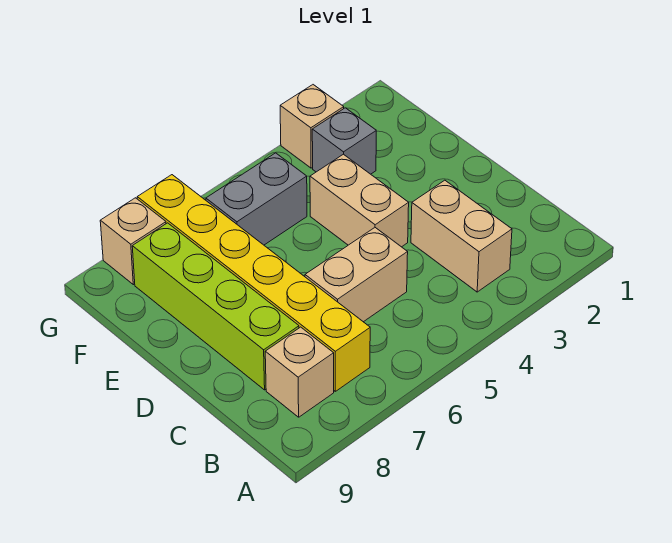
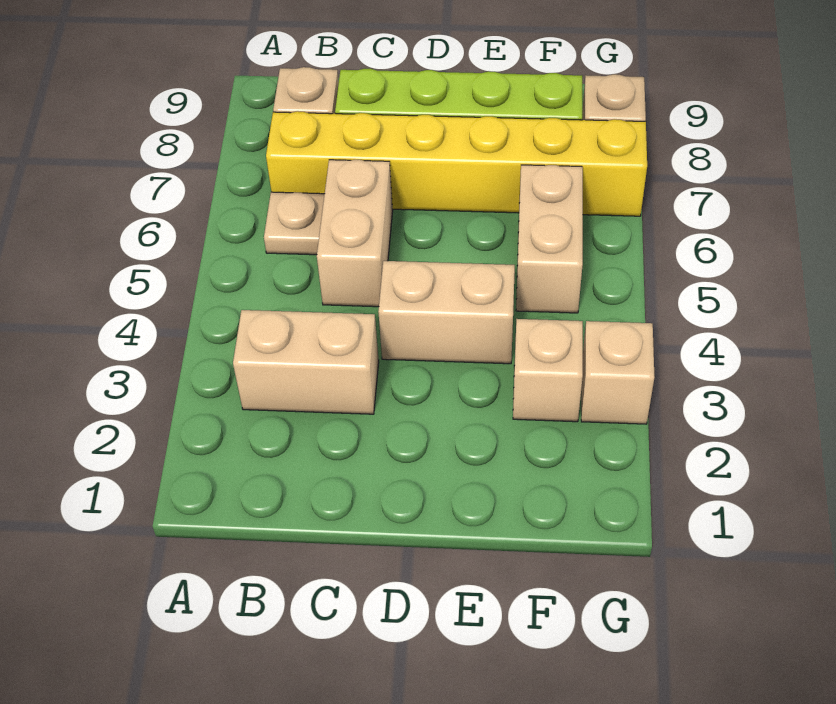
none -> tan plate B6 level 1
grey brick F3 level 1 -> tan brick F3 level 1
grey brick F5:F6 level 1 -> tan brick F5:F6 level 1

